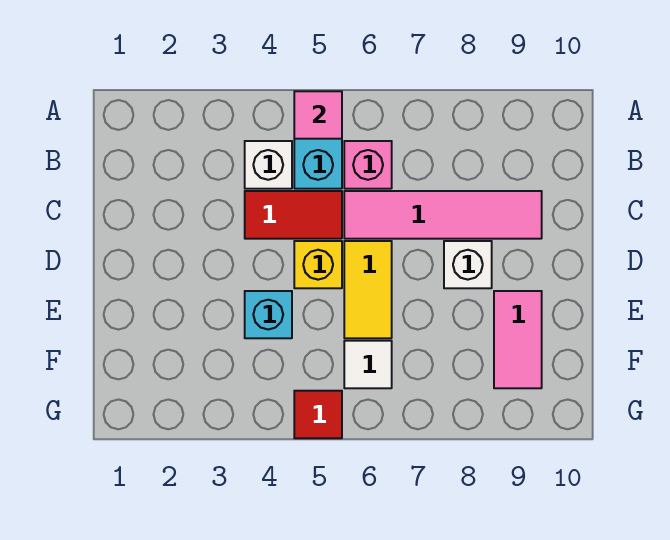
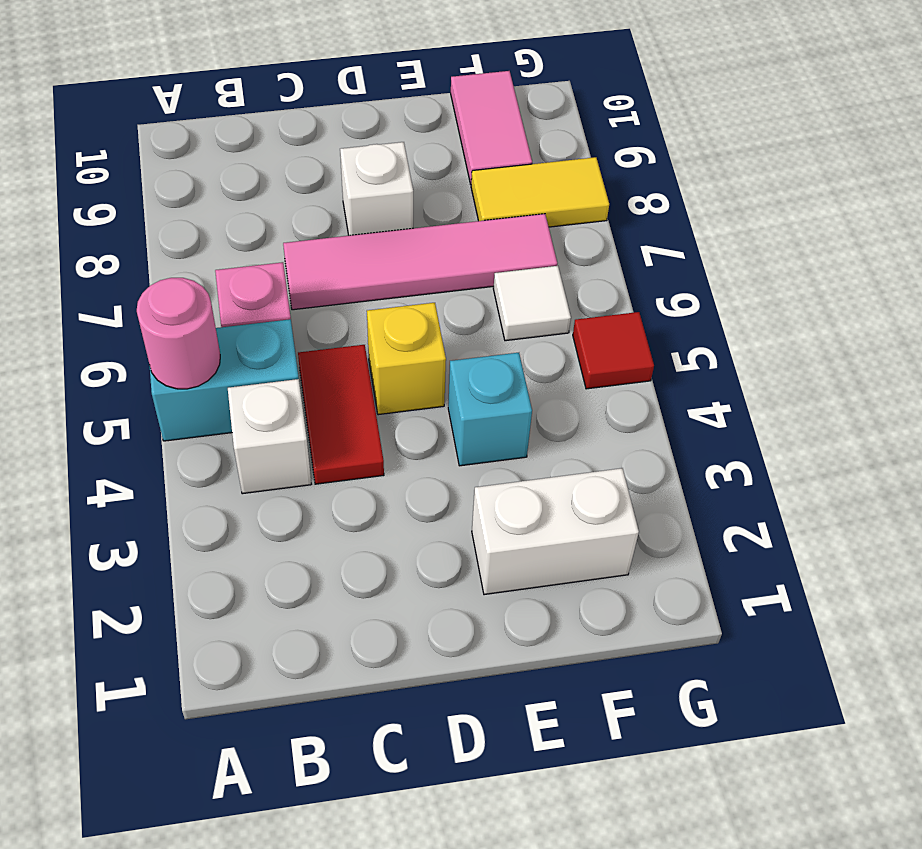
pink tile A5 level 2 -> pink round brick A5 level 2
pink tile C6:C9 level 1 -> pink tile C7:F7 level 1
yellow tile D6:E6 level 1 -> yellow tile F8:G8 level 1
none -> white brick E2:F2 level 1
pink tile E9:F9 level 1 -> pink tile F9:F10 level 1

